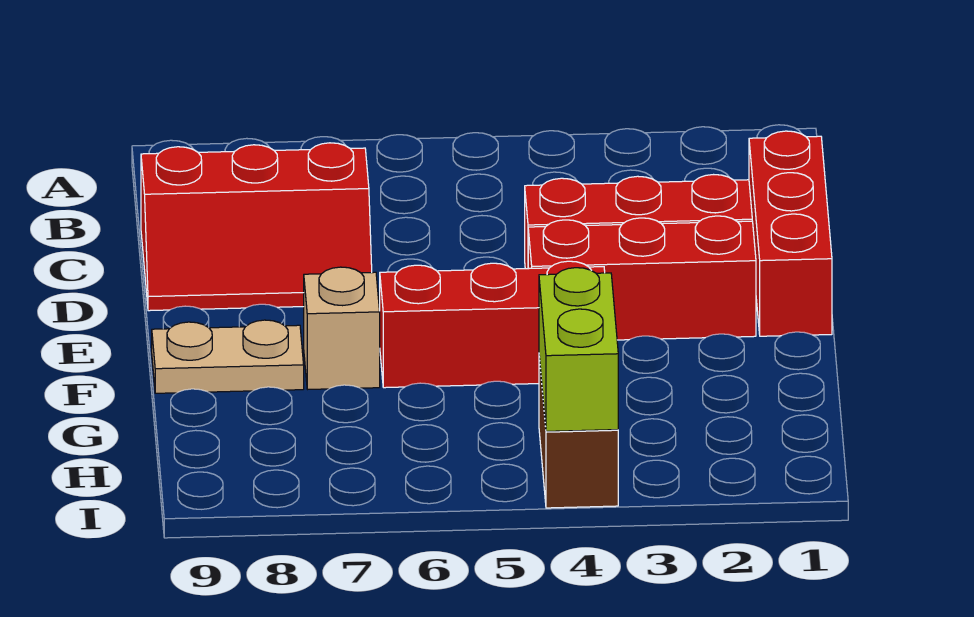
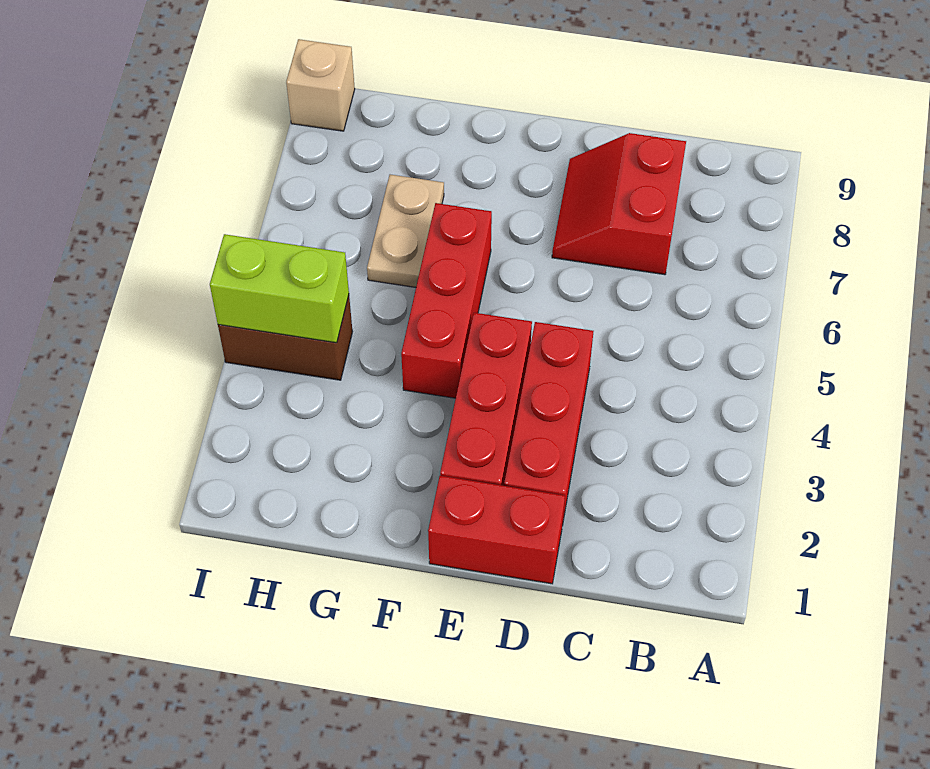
red brick C1:E1 level 1 -> red brick D1:E1 level 1
red slope C7:D9 level 1 top C -> red slope C7:D8 level 1 top C
tan brick F7 level 1 -> tan brick I9 level 1
tan plate F8:F9 level 1 -> tan plate G6:G7 level 1

